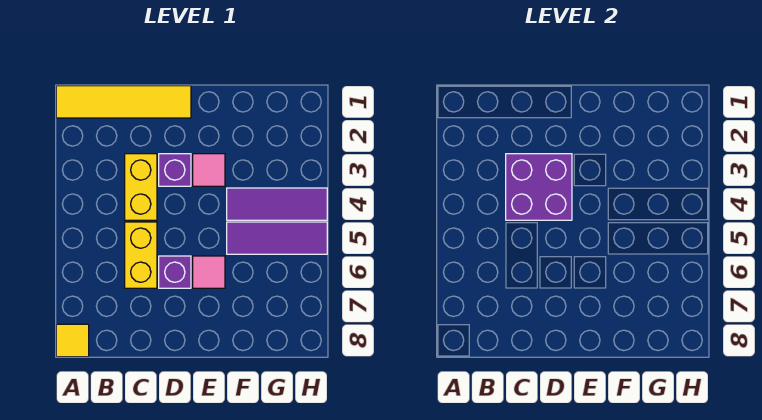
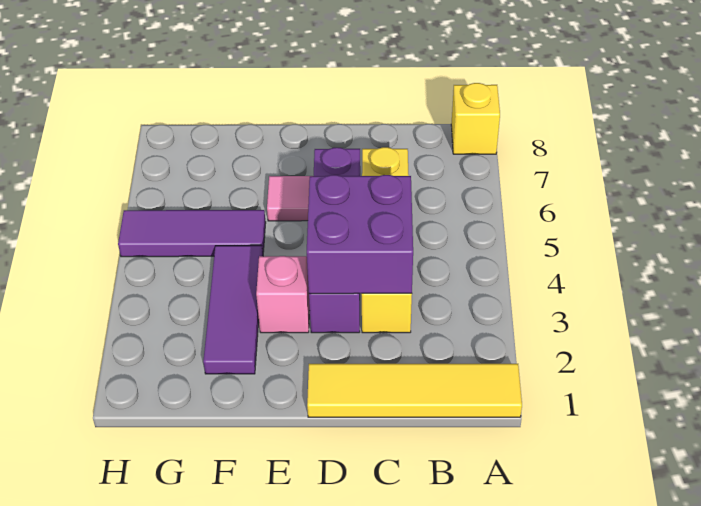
yellow tile A8 level 1 -> yellow brick A8 level 1
pink tile E3 level 1 -> pink brick E3 level 1
purple tile F4:H4 level 1 -> purple tile F2:F4 level 1

